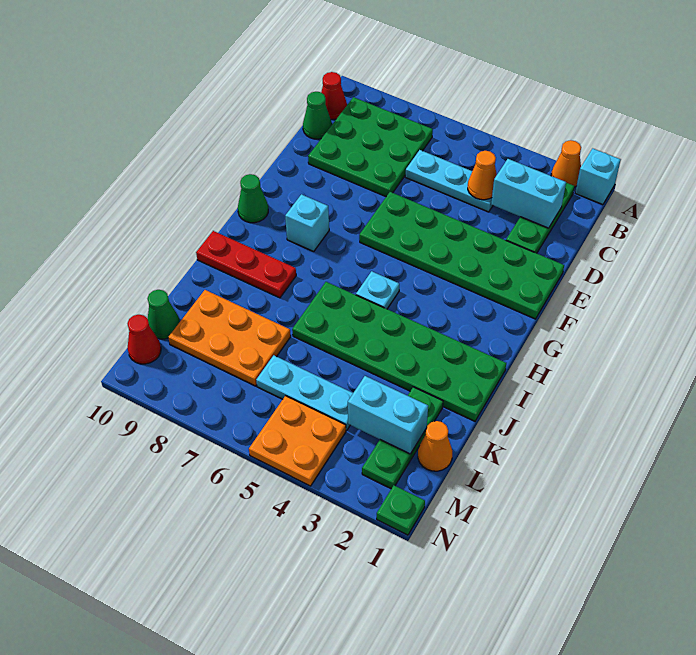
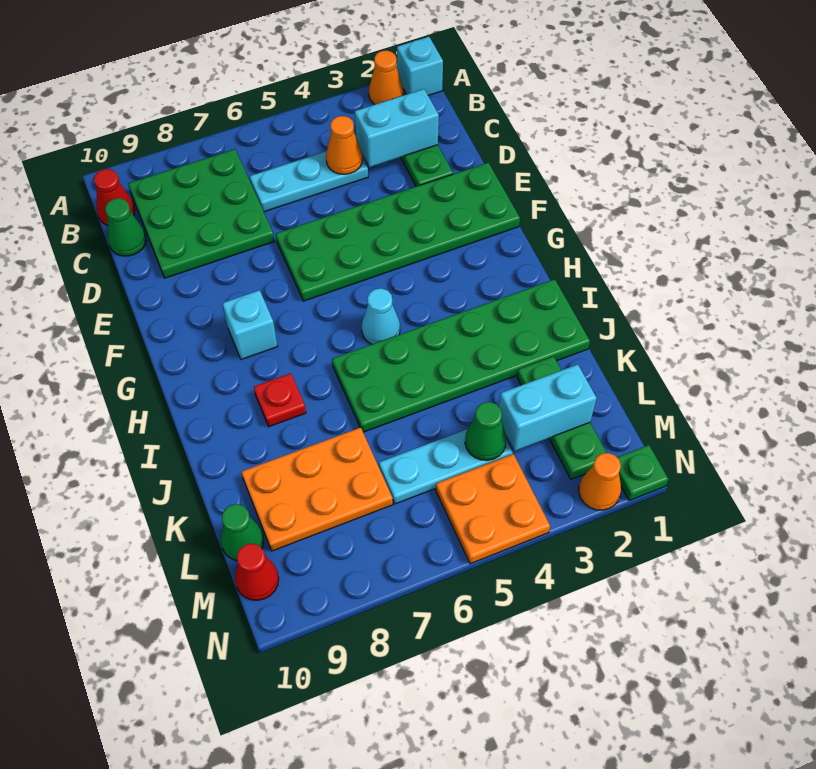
green cone G10 level 1 -> green cone L4 level 2
cyan plate H5 level 1 -> cyan cone H5 level 1
red plate I8:I10 level 1 -> red plate I8 level 1
orange cone L1 level 1 -> orange cone N2 level 1

